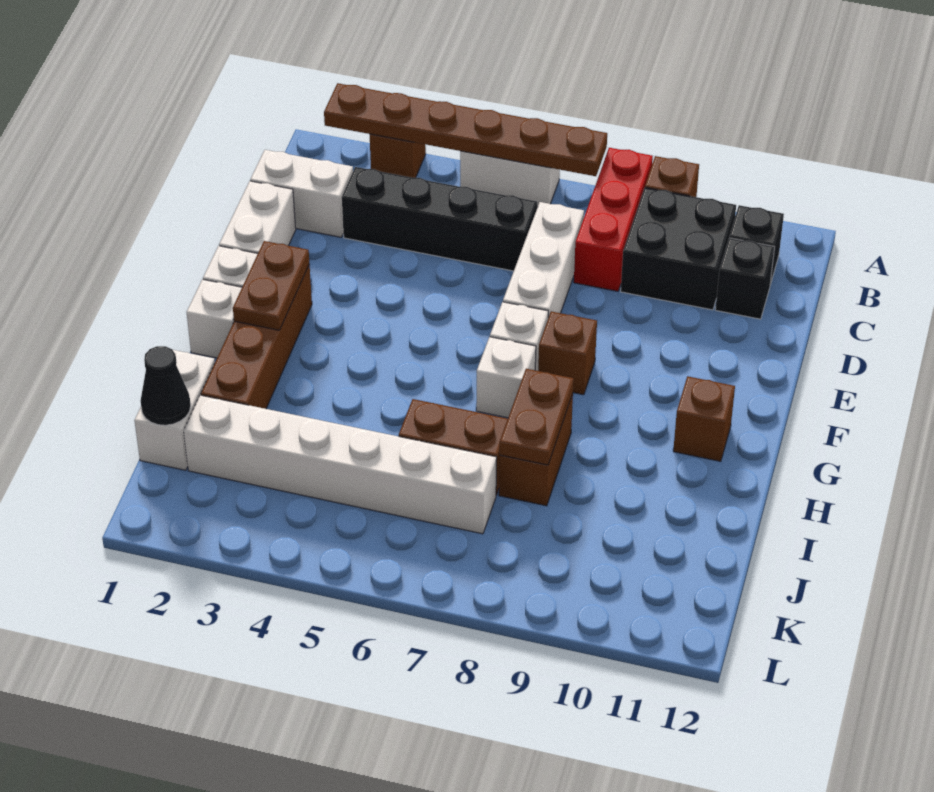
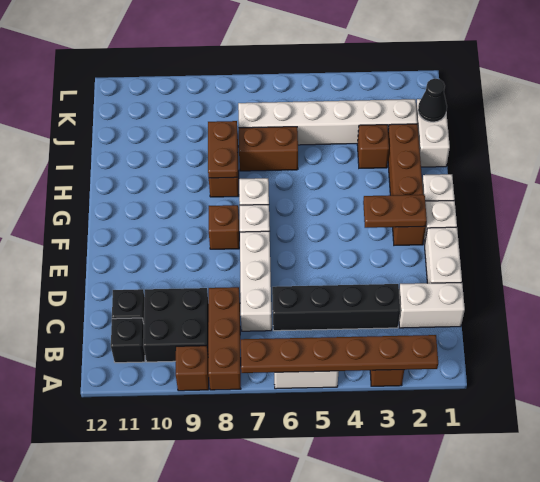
red brick A8:C8 level 1 -> brown brick A8:C8 level 1
brown plate F2:G2 level 2 -> brown plate F2:F3 level 2
brown brick G11 level 1 -> brown brick I3 level 1

